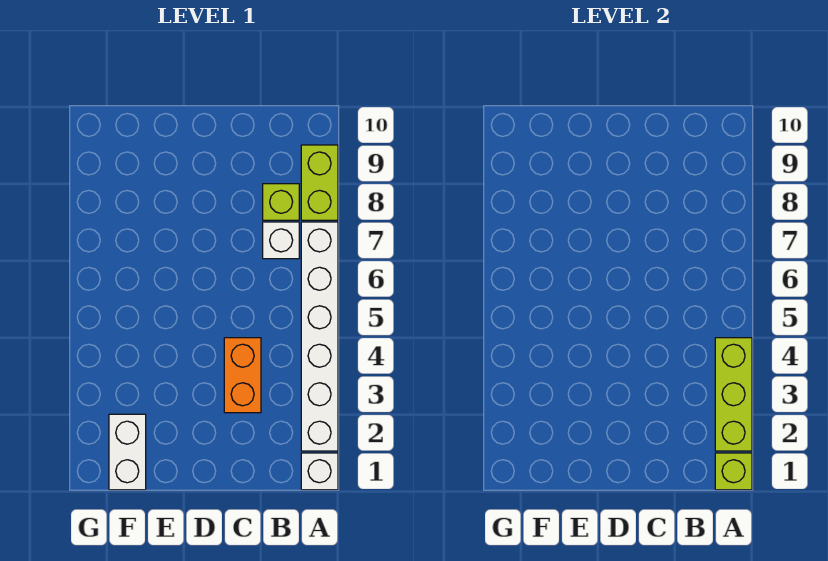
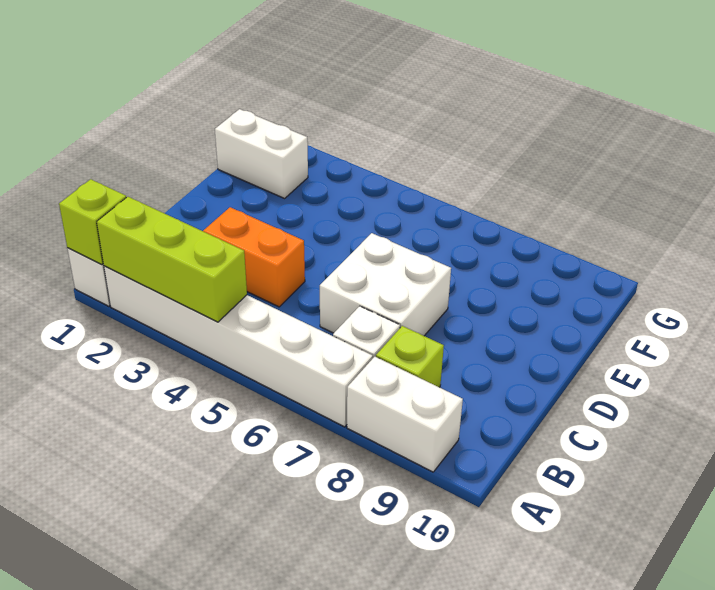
lime brick A8:A9 level 1 -> white brick A8:A9 level 1
none -> white brick C6:D7 level 1

